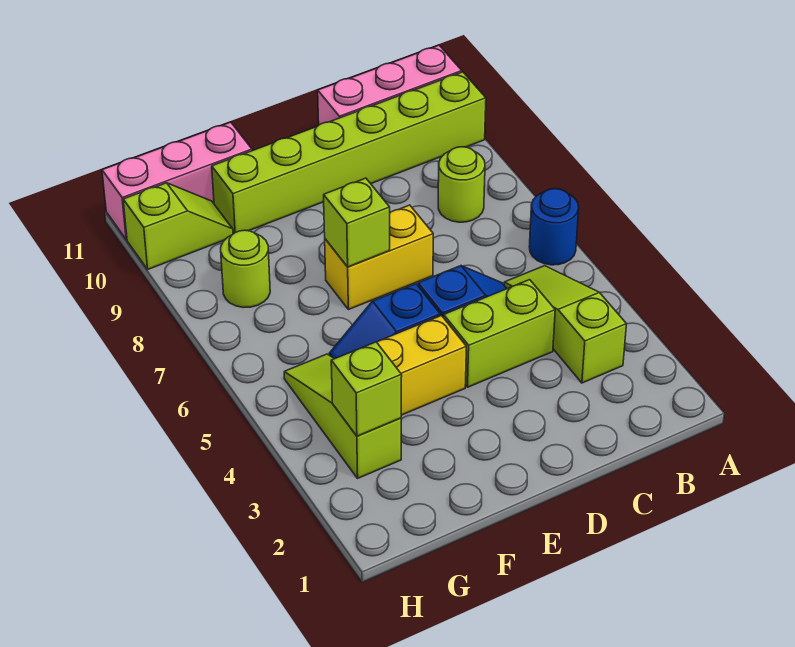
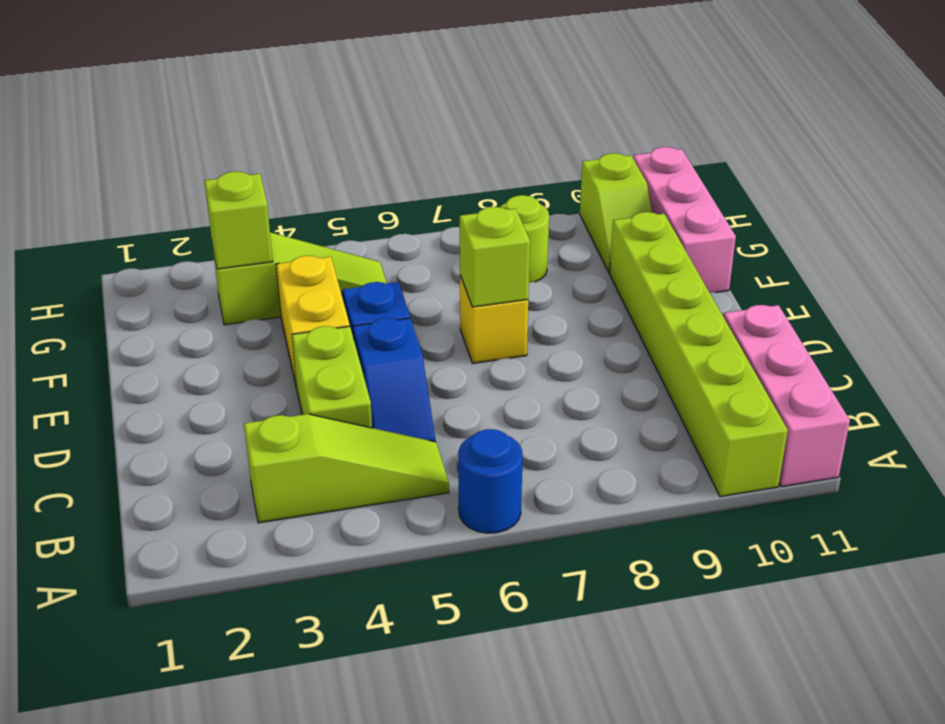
lime round brick B8 level 1 -> none
yellow brick D7:E7 level 1 -> yellow brick E7 level 1

